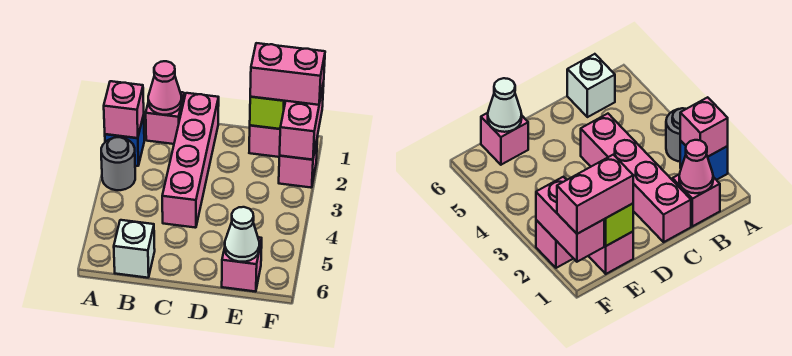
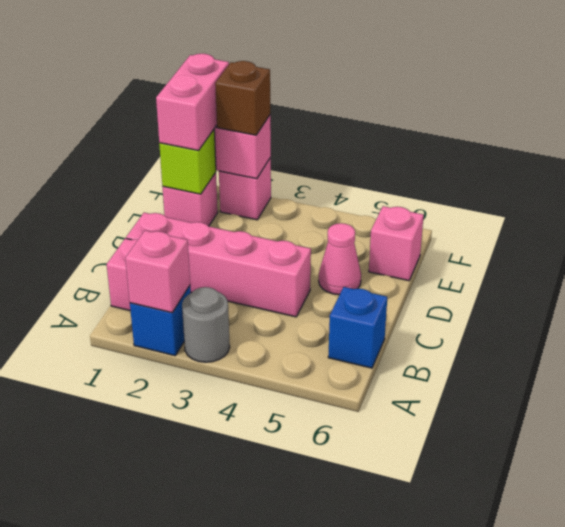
pink cone B1 level 2 -> pink cone D5 level 1
white brick B6 level 1 -> blue brick B6 level 1
white cone E6 level 2 -> none
none -> brown brick F2 level 3

